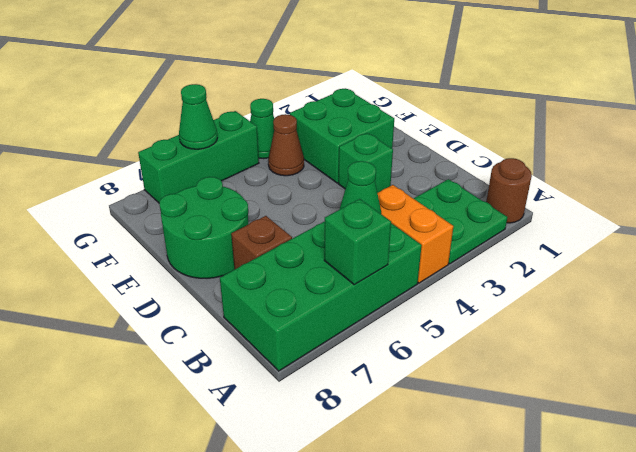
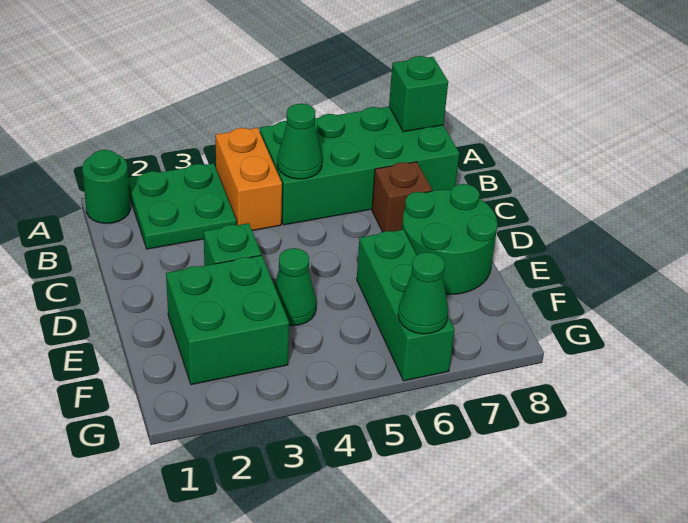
brown round brick A1 level 1 -> green round brick A1 level 1
green brick A6 level 2 -> green brick A8 level 2
brown cone F4 level 1 -> none
green cone G4 level 1 -> green cone E4 level 1
green brick G5:G7 level 1 -> green brick E6:G6 level 1

